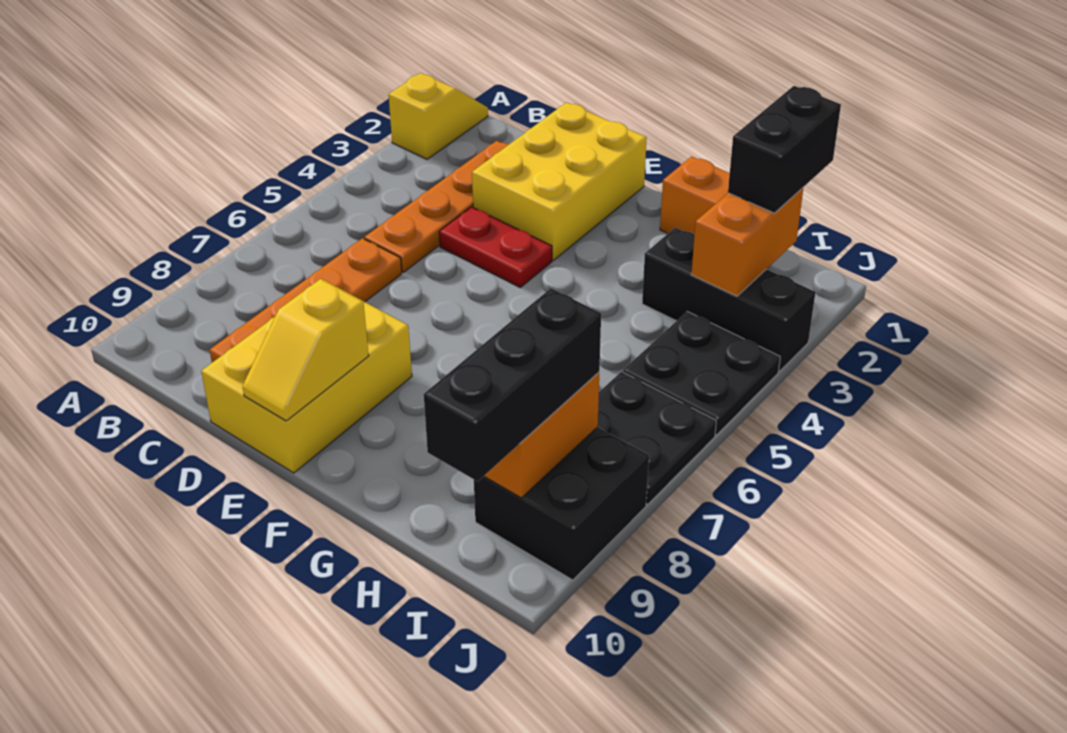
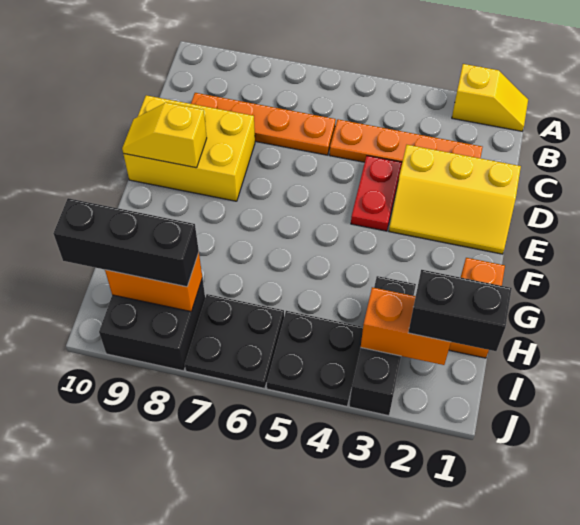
yellow brick D1:E3 level 1 -> yellow slope D1:E3 level 1 top D

